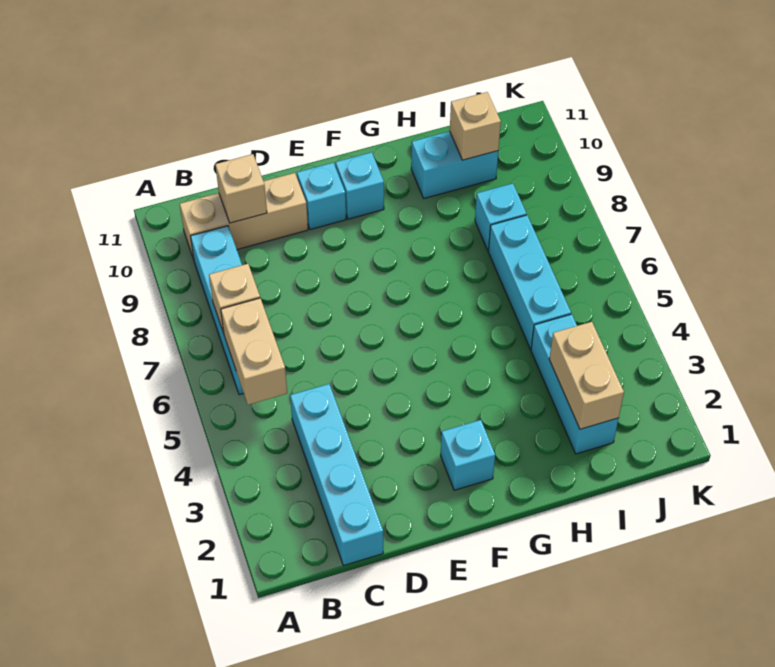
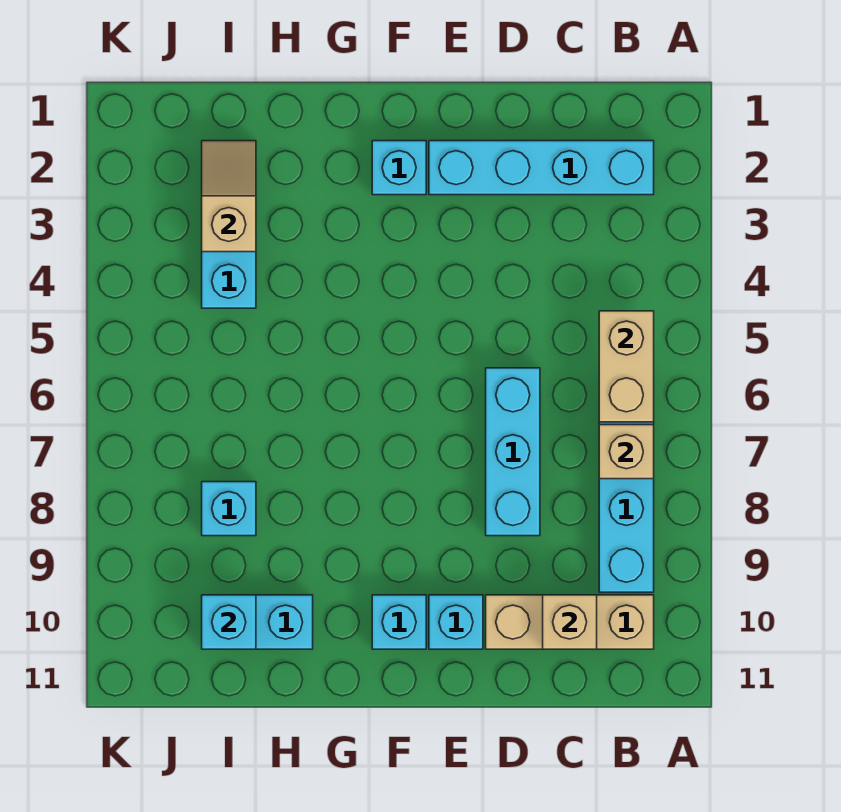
cyan brick C1:C4 level 1 -> cyan brick B2:E2 level 1
tan brick I2:I3 level 2 -> tan slope I2:I3 level 2 top 3
cyan brick I5:I7 level 1 -> cyan brick D6:D8 level 1
tan brick I10 level 2 -> cyan brick I10 level 2

